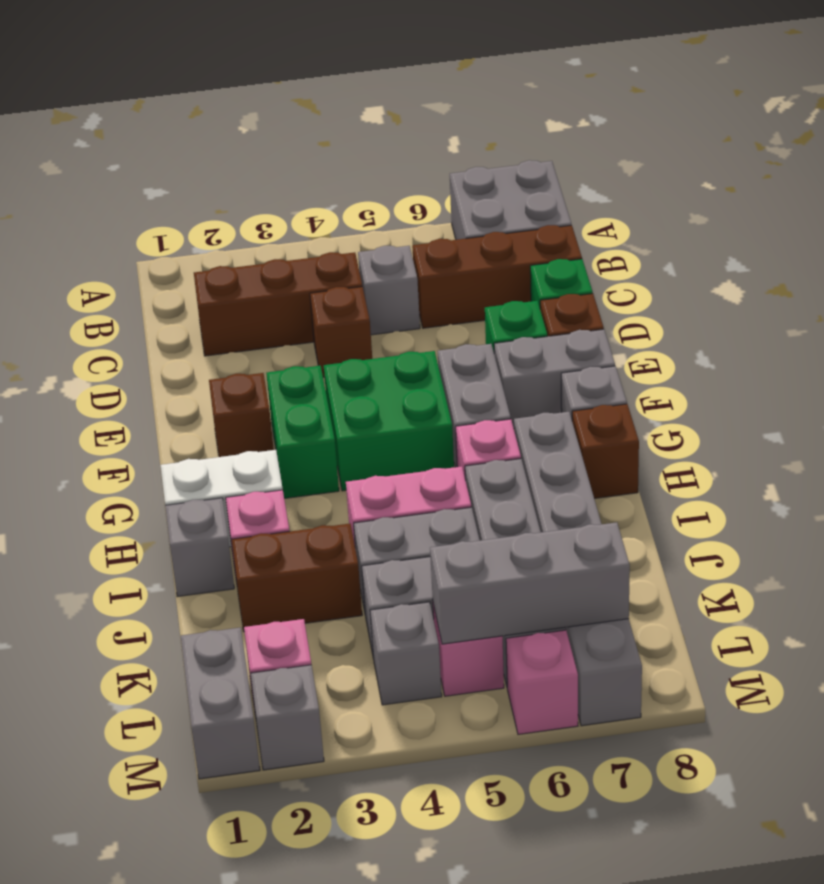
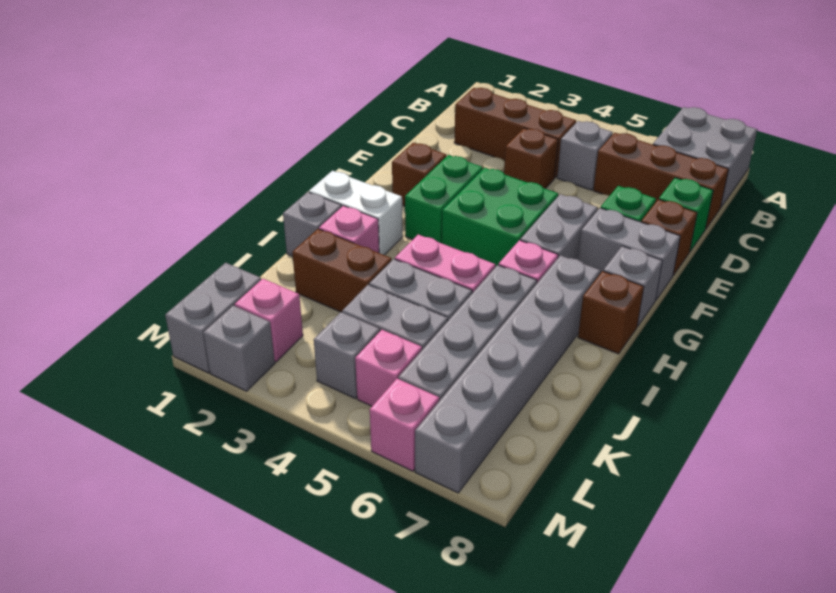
grey brick L5:L7 level 2 -> none

